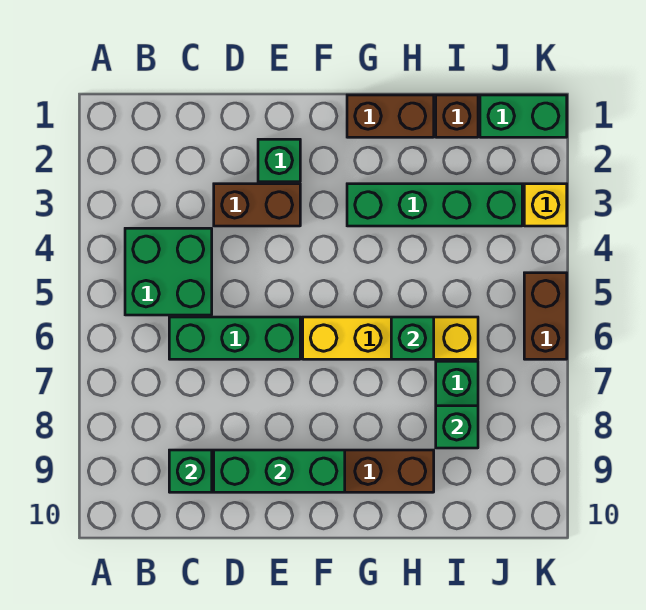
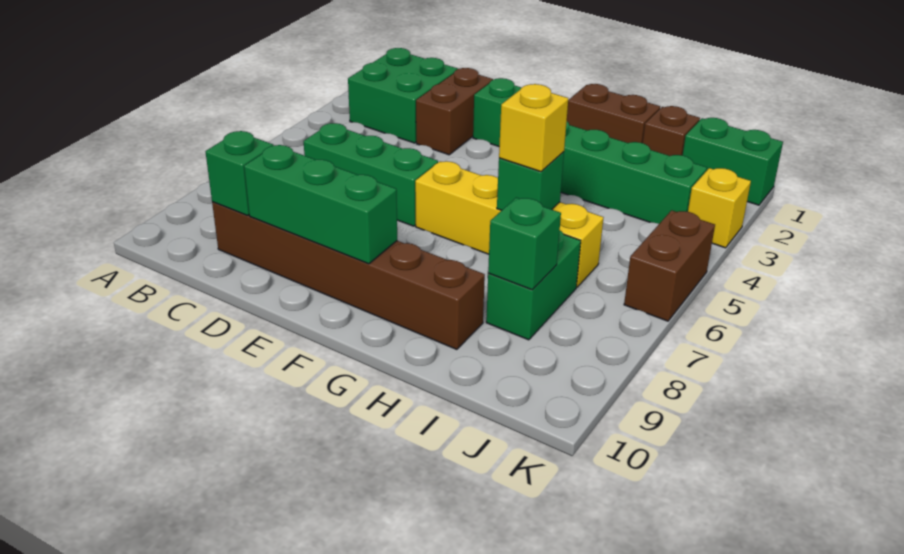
green brick B4:C5 level 1 -> green brick B2:C3 level 1
brown brick D3:E3 level 1 -> brown brick D2:D3 level 1
none -> yellow brick H6 level 3

